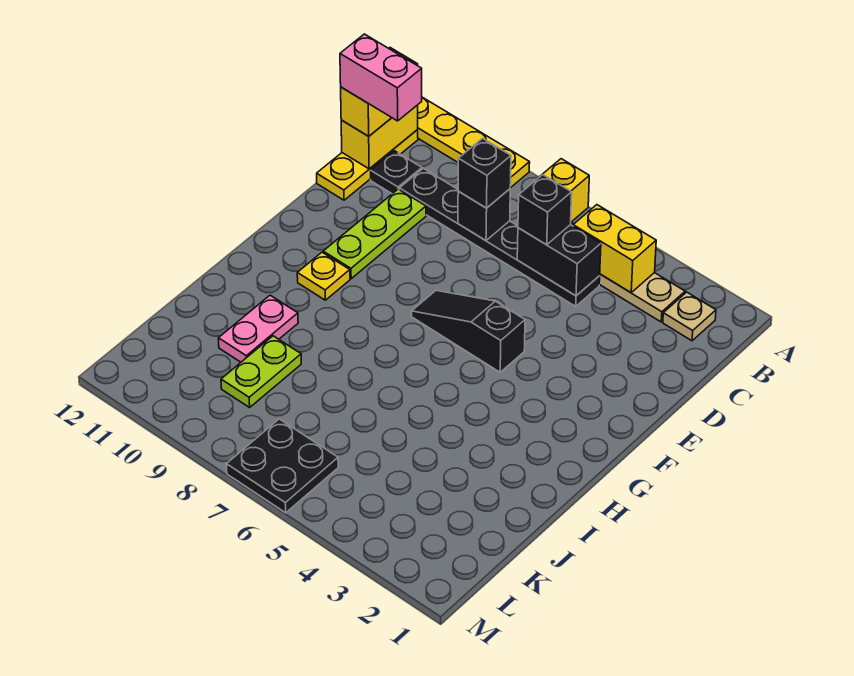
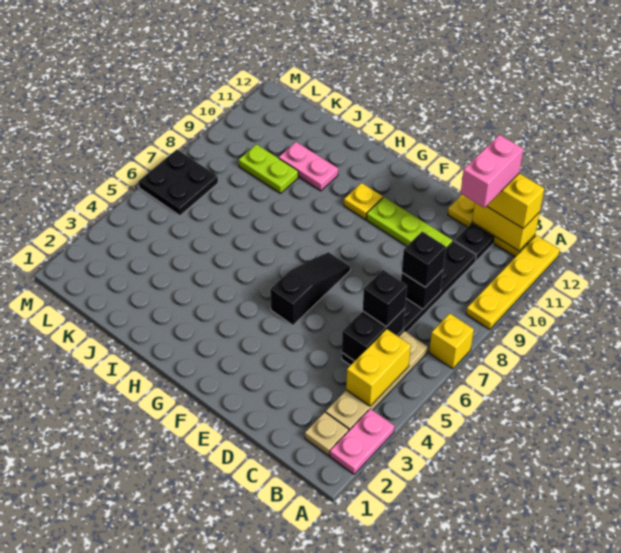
none -> pink plate A2:A3 level 1

